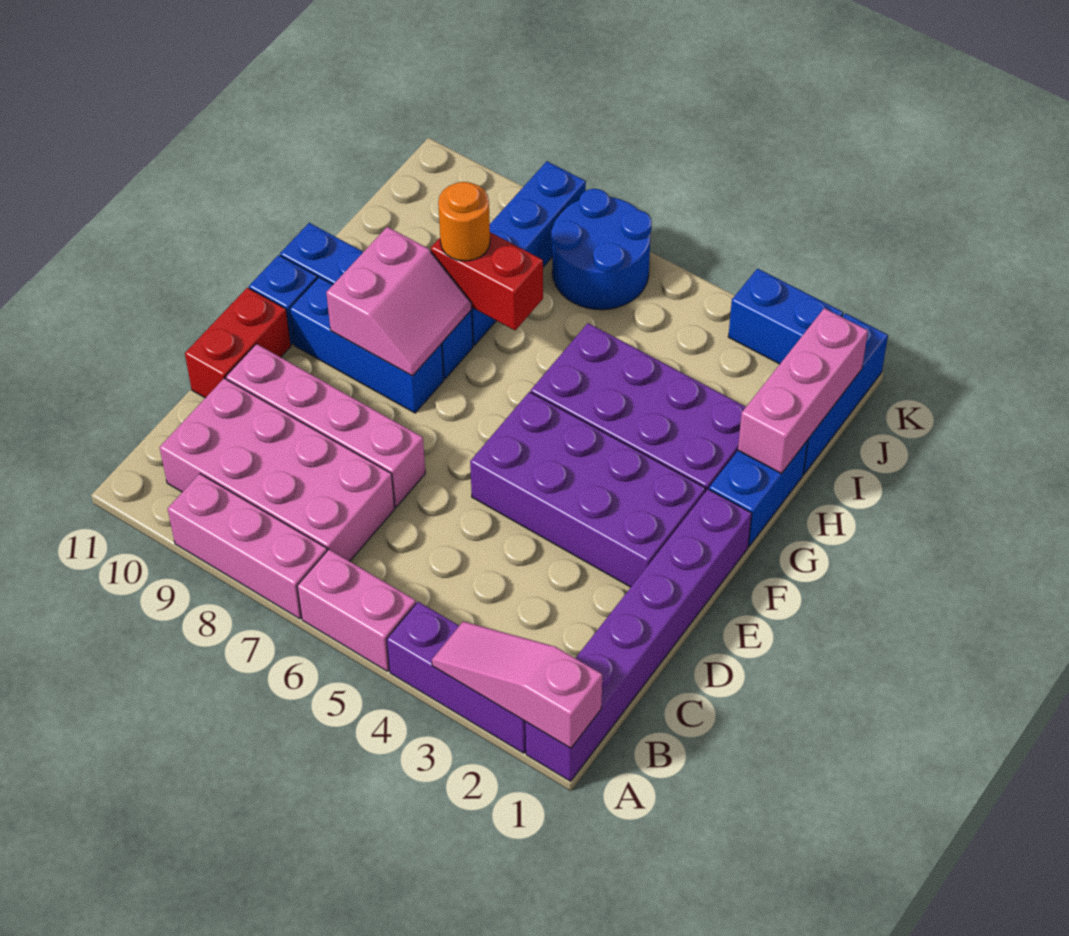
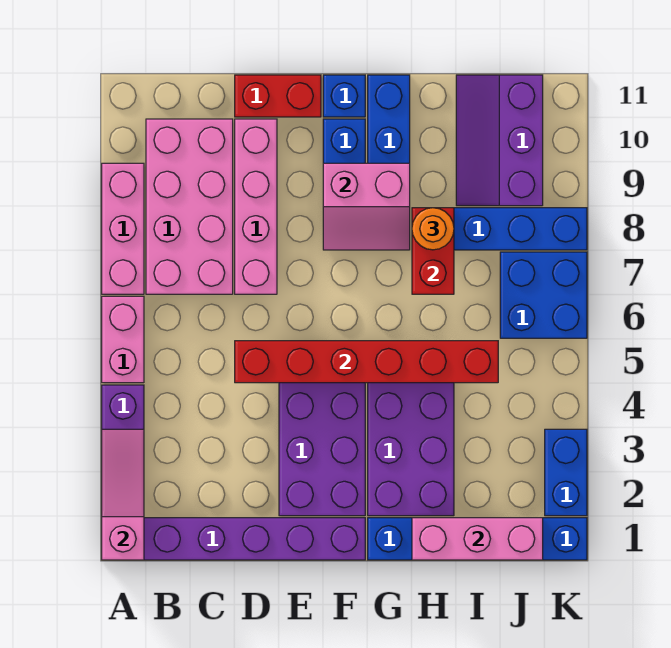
none -> red brick D5:I5 level 2
none -> purple slope I9:J11 level 1 top J
blue round brick J6:K7 level 1 -> blue brick J6:K7 level 1

